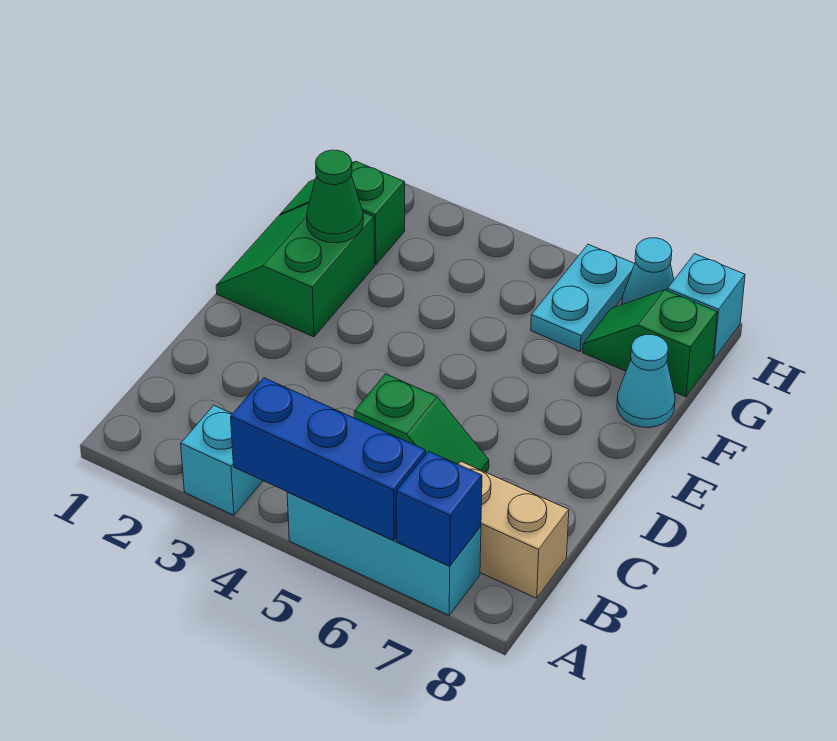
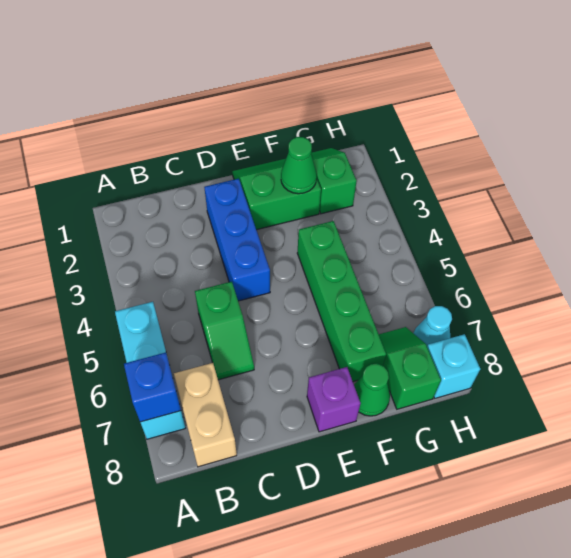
cyan brick A3 level 1 -> none
blue brick A4:A6 level 2 -> blue brick D2:D4 level 1
none -> purple brick E8 level 1
none -> green brick F4:F7 level 1
cyan cone F8 level 1 -> green cone F8 level 1
cyan plate G6:H6 level 1 -> none

